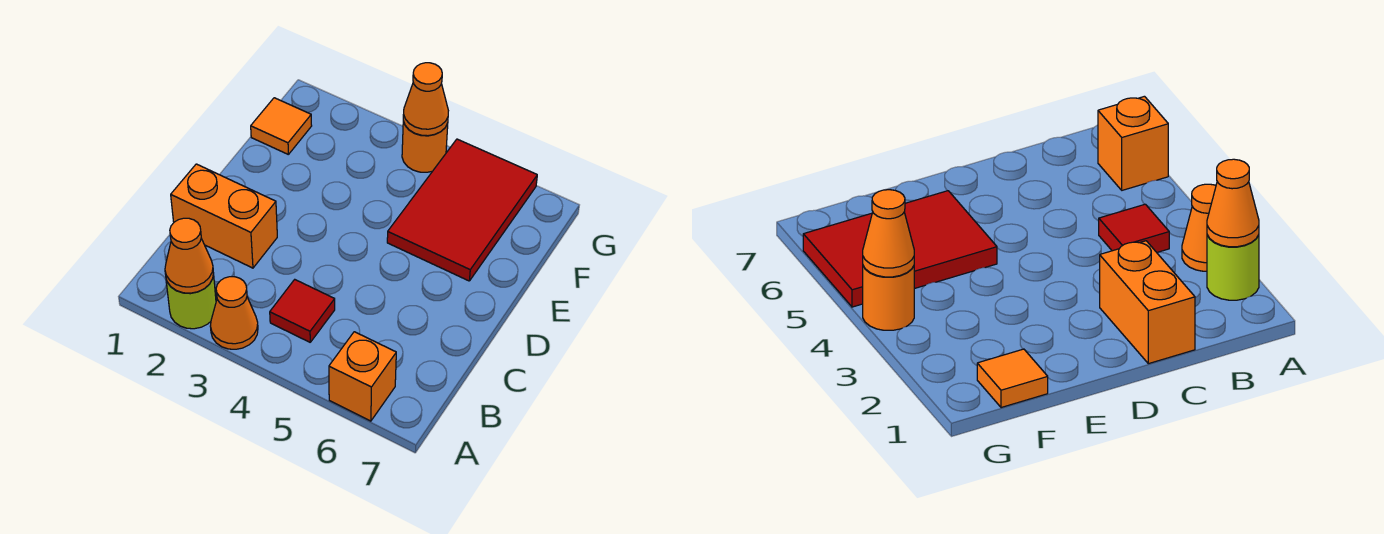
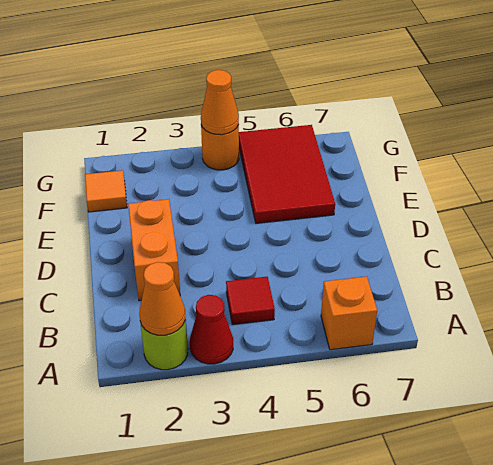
orange cone A3 level 1 -> red cone A3 level 1
orange brick C1:C2 level 1 -> orange brick C2:D2 level 1

